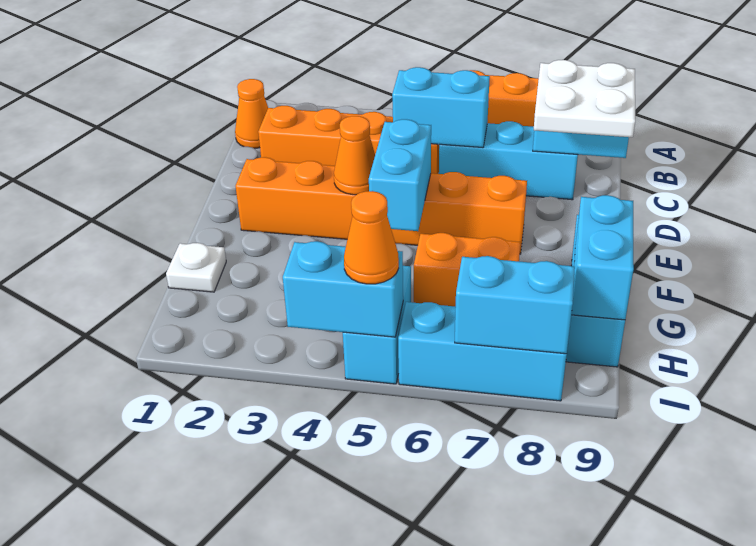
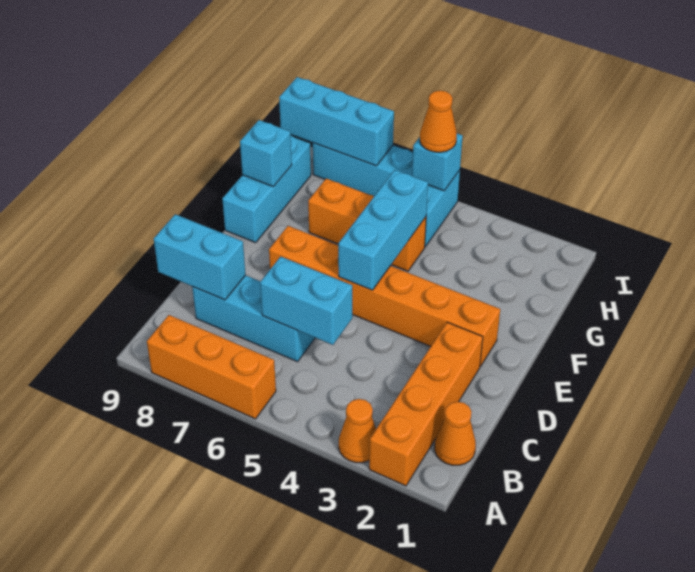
orange brick C2:C5 level 1 -> orange brick A2:D2 level 1
white plate C8:D9 level 3 -> none
orange cone E4 level 2 -> orange cone A3 level 1
cyan brick E5:F5 level 2 -> cyan brick E5:G5 level 2
white plate G1 level 1 -> none
orange brick G6:G7 level 1 -> orange brick G5:G7 level 1
cyan brick G9:H9 level 2 -> cyan brick G9 level 2
cyan brick I4:I5 level 2 -> cyan brick I5 level 2
cyan brick I7:I8 level 2 -> cyan brick I7:I9 level 2

